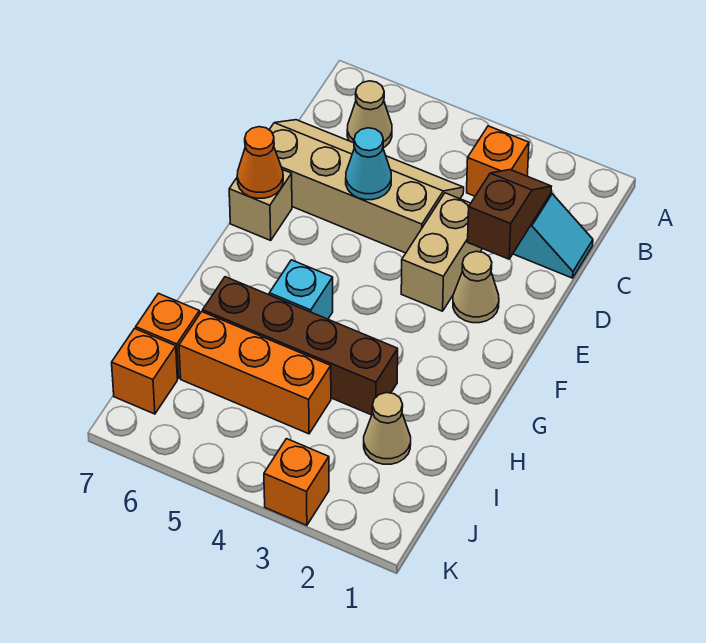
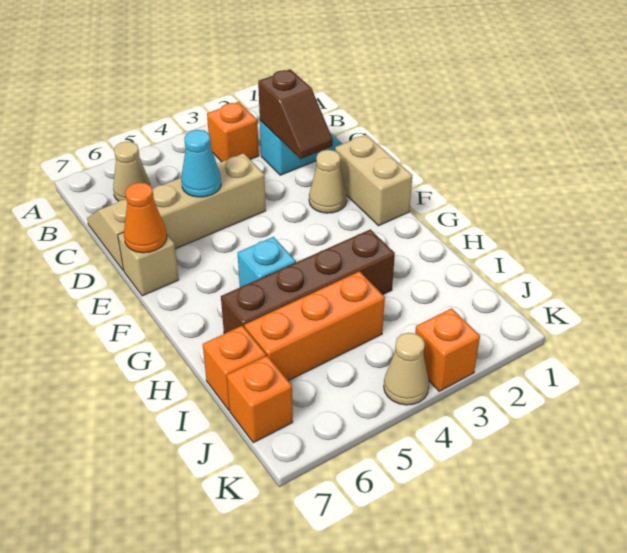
brown slope C2:D2 level 2 top D -> brown slope C2:D2 level 2 top C
tan brick D3:E3 level 1 -> tan brick E1:F1 level 1
tan cone I2 level 1 -> tan cone K4 level 1

